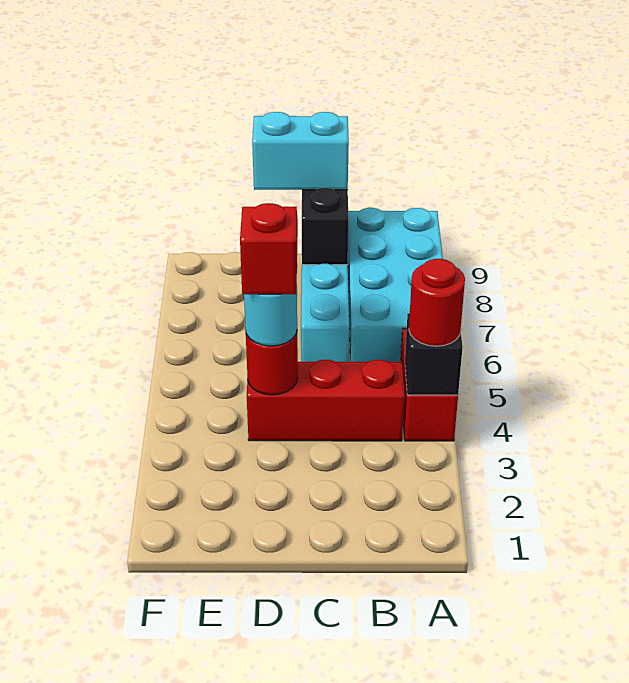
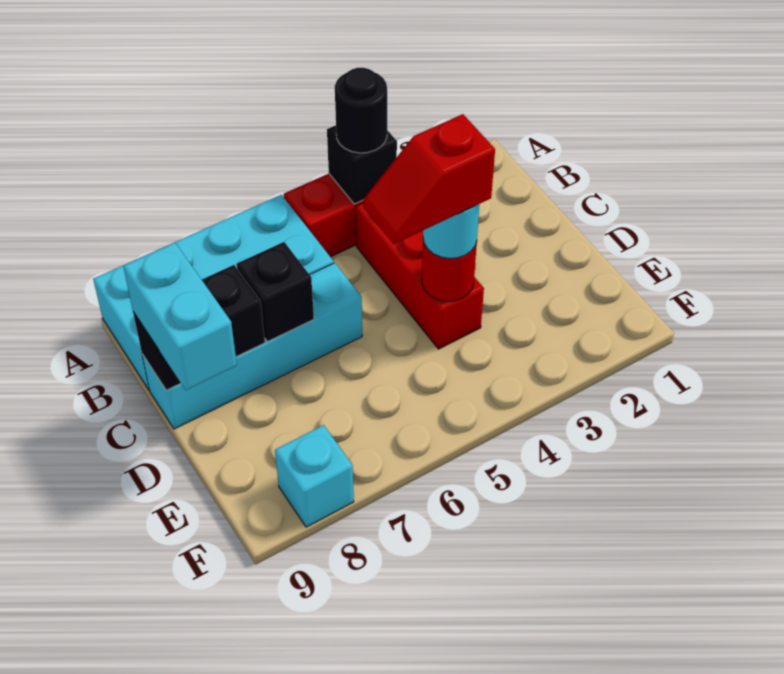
red round brick A4 level 3 -> black round brick A4 level 3
none -> black brick C7 level 2
none -> cyan brick F8 level 1

